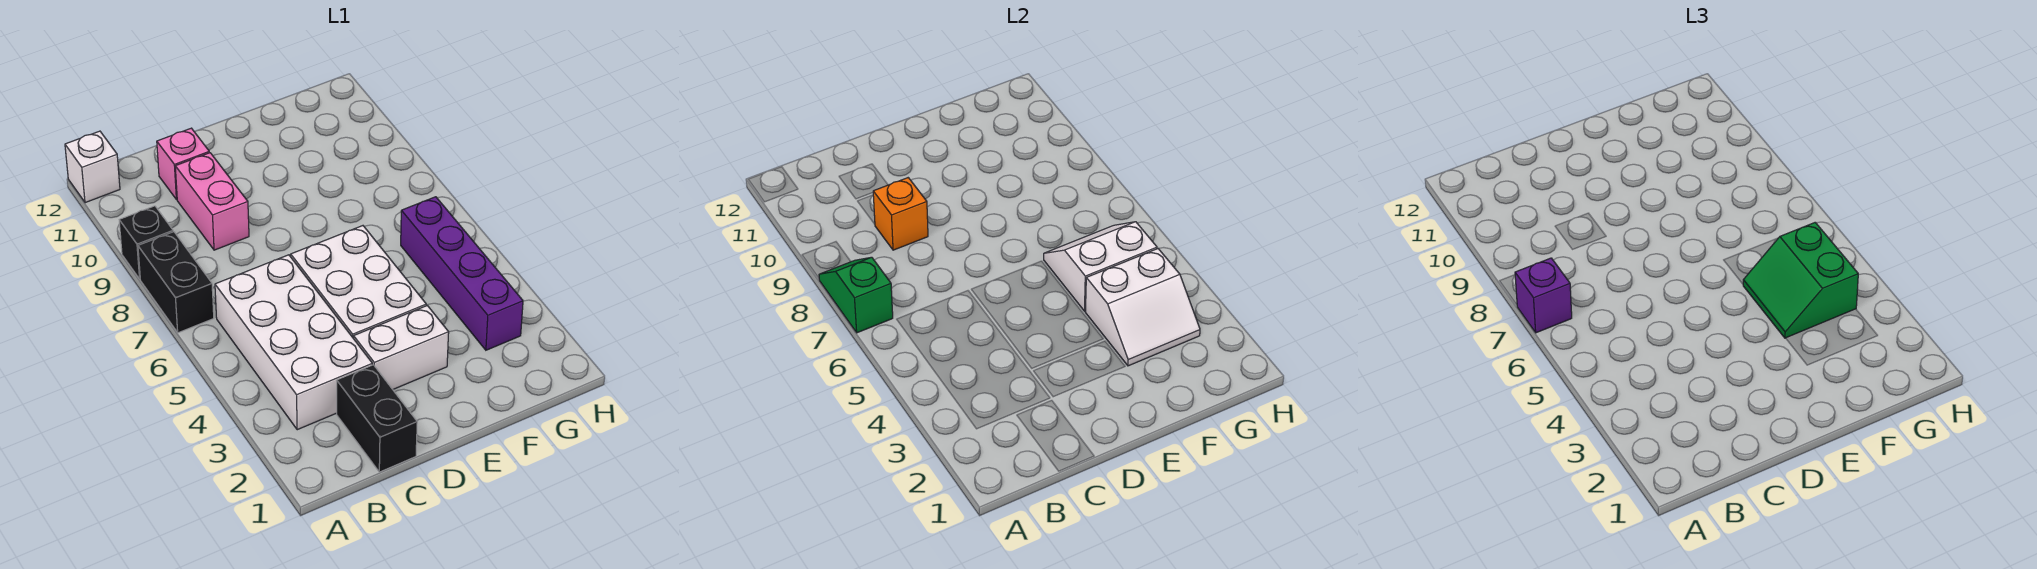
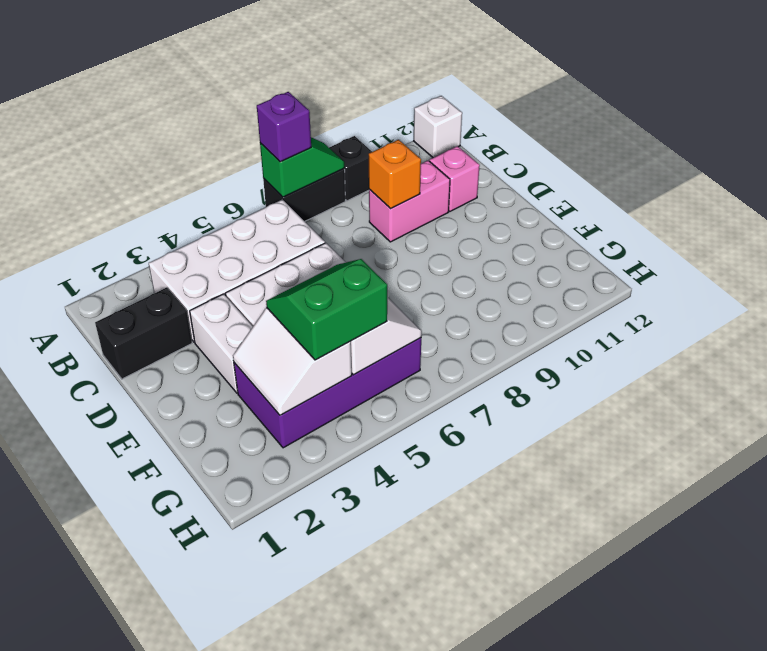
purple brick G3:G6 level 1 -> purple brick F3:G6 level 1

